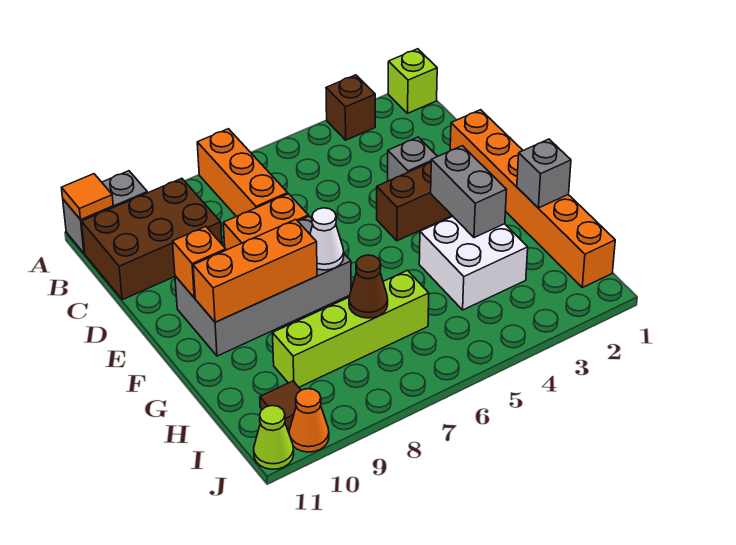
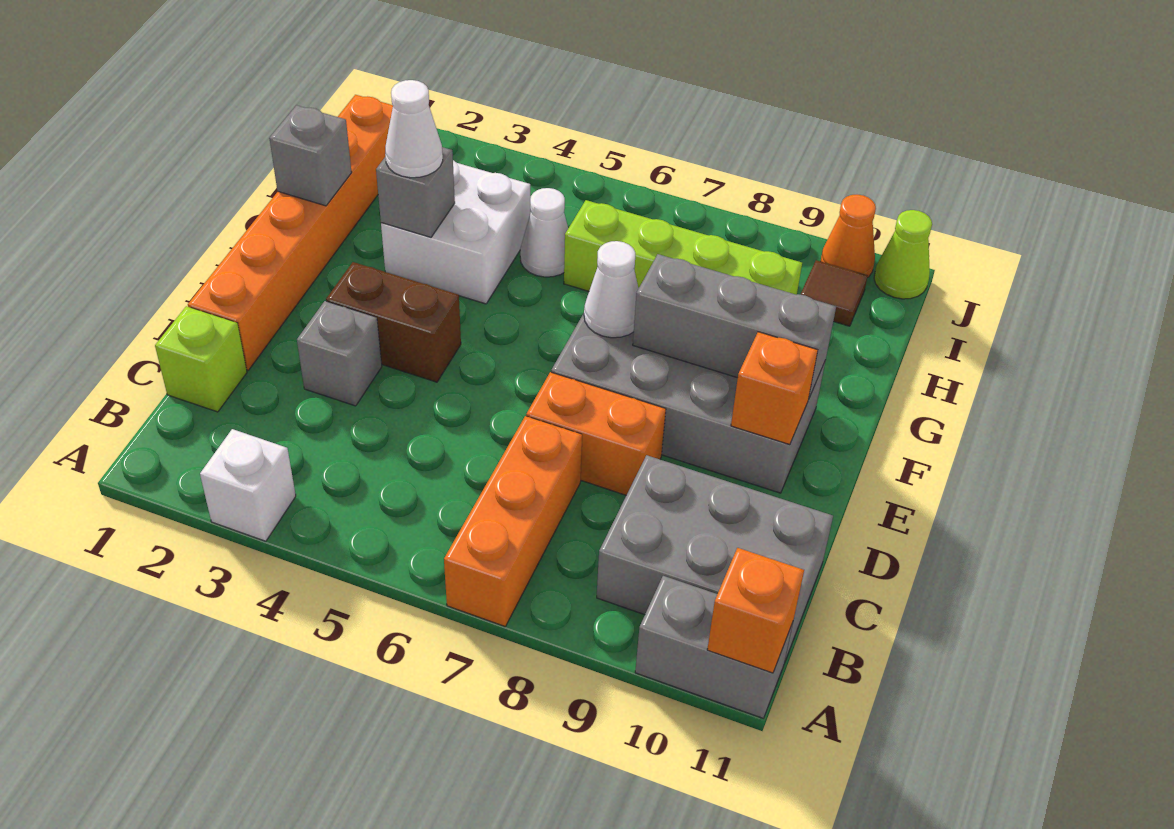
lime brick A1 level 1 -> lime brick C1 level 1
brown brick A3 level 1 -> white brick A3 level 1
orange tile A11 level 2 -> orange brick A11 level 2
brown brick B9:C11 level 1 -> grey brick B9:C11 level 1
grey brick F3:G3 level 2 -> grey brick G3 level 2
orange brick F8:F10 level 2 -> grey brick F8:F10 level 2
none -> white cone G3 level 3
none -> white cone H5 level 1
brown cone H7 level 2 -> none

